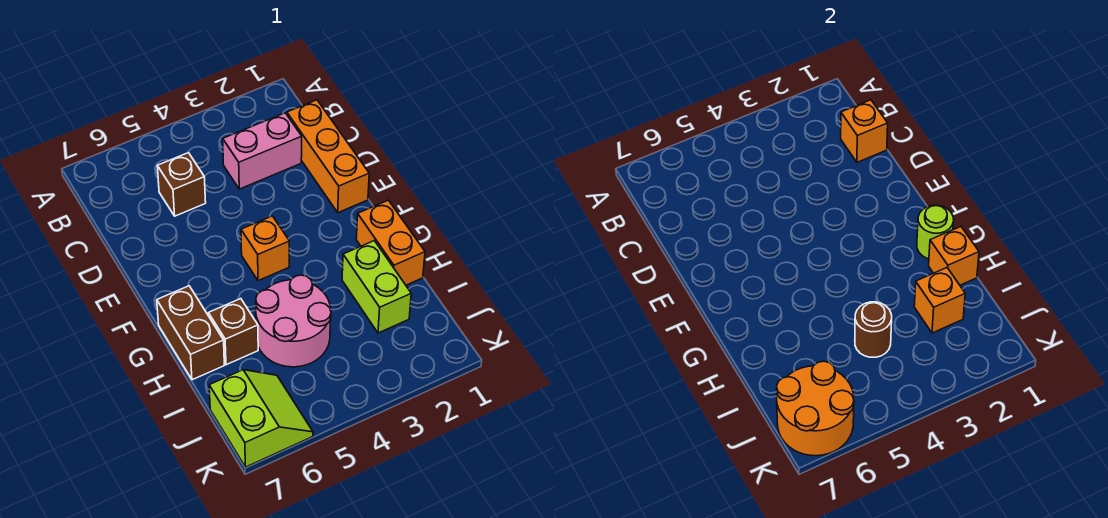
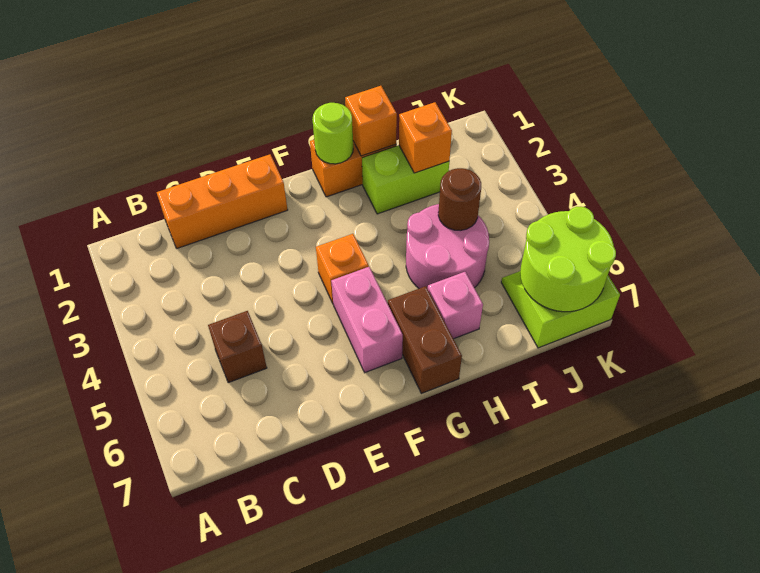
orange brick C1 level 2 -> none
pink brick C2:C3 level 1 -> pink brick F5:F6 level 1
brown brick G7:H7 level 1 -> brown brick G6:G7 level 1
brown brick H6 level 1 -> pink brick H6 level 1
orange round brick J6:K7 level 2 -> lime round brick J6:K7 level 2

